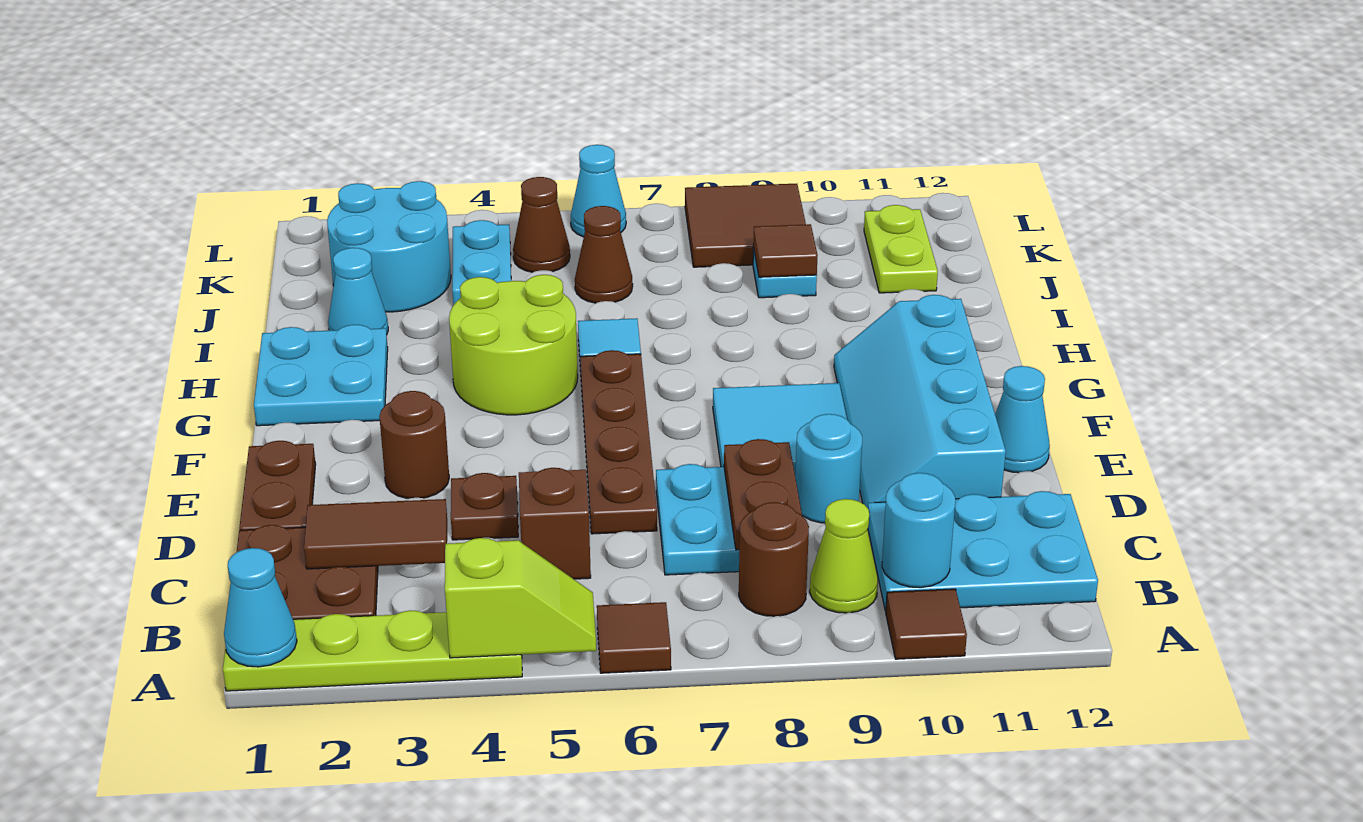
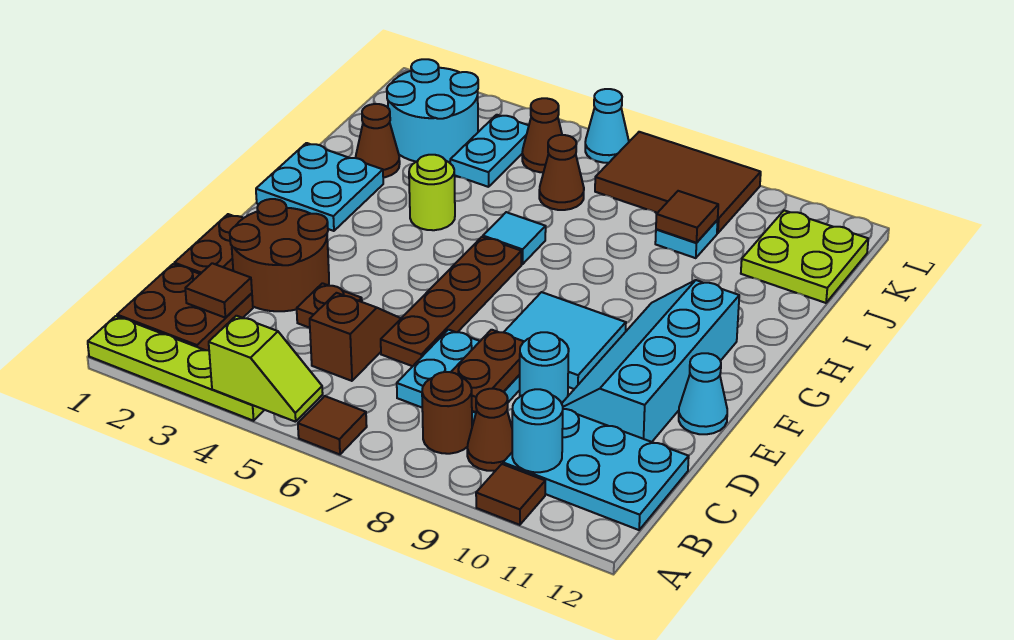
cyan cone A1 level 2 -> none
lime cone B9 level 1 -> brown cone B9 level 1
brown tile C2:C3 level 2 -> brown tile C2 level 2
brown round brick E3 level 1 -> brown round brick D2:E3 level 1
lime round brick G4:H5 level 1 -> lime round brick H4 level 1
cyan cone I2 level 1 -> brown cone I2 level 1
lime plate J11:K11 level 1 -> lime plate J11:K12 level 1
brown tile K8:L9 level 1 -> brown tile K7:L9 level 1

